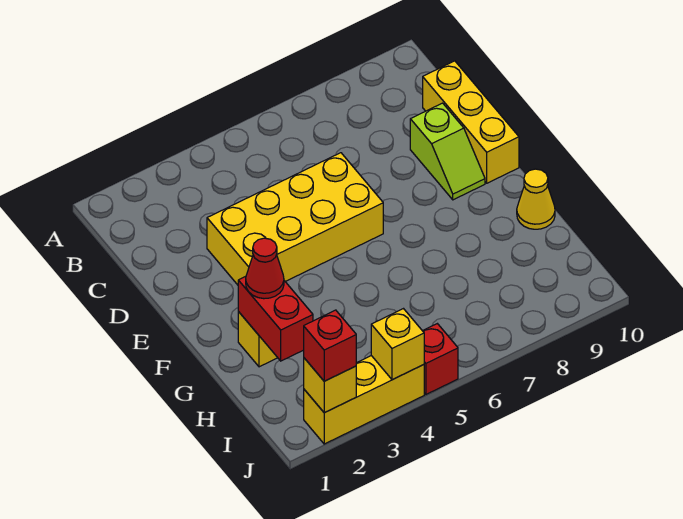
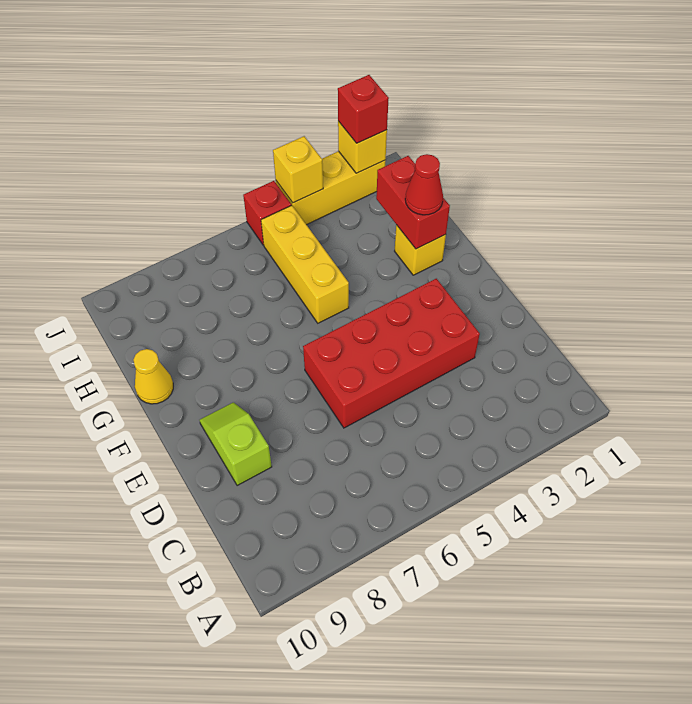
yellow brick C10:E10 level 1 -> yellow brick G5:I5 level 1
yellow brick D3:E6 level 1 -> red brick D3:E6 level 1

